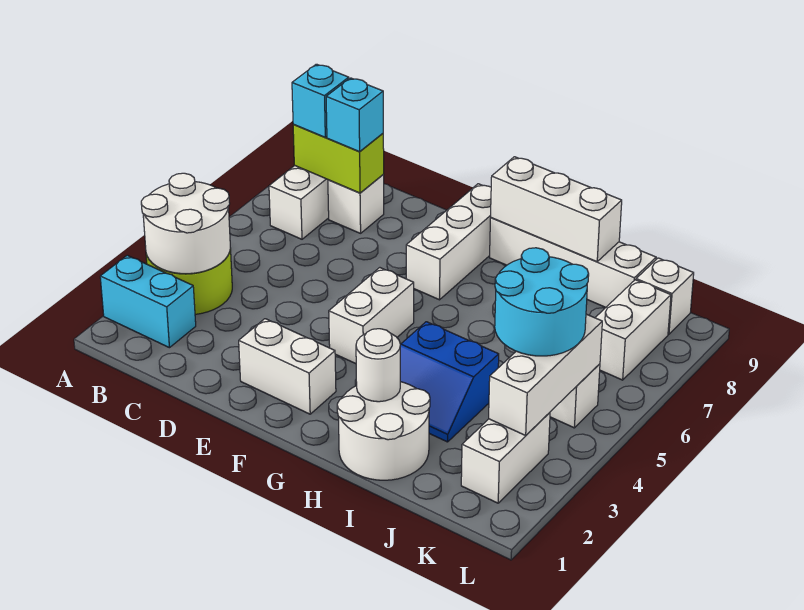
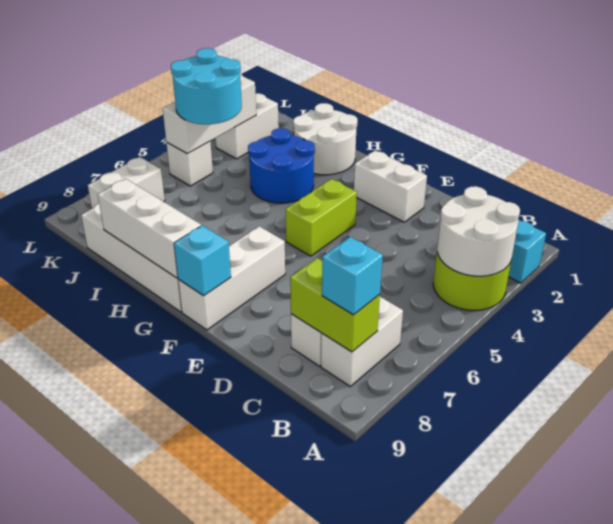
cyan brick C8 level 3 -> cyan brick F9 level 2
white brick F4:F5 level 1 -> lime brick F4:F5 level 1
white round brick H2 level 2 -> none
blue slope H3:I4 level 1 top 4 -> blue round brick H3:I4 level 1
white brick K9 level 1 -> none

